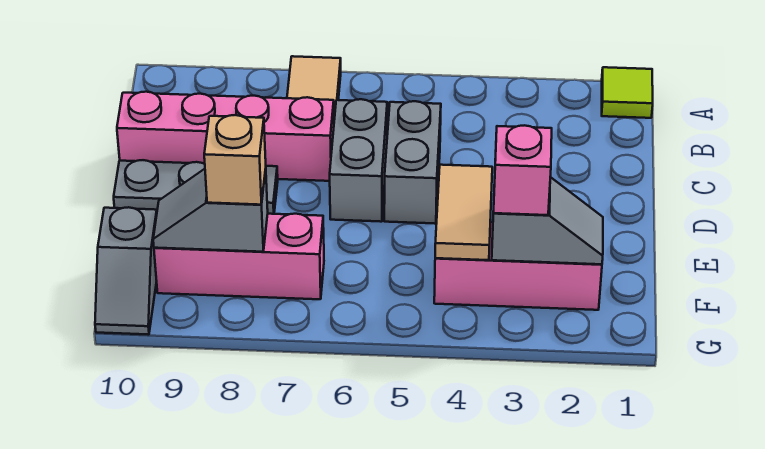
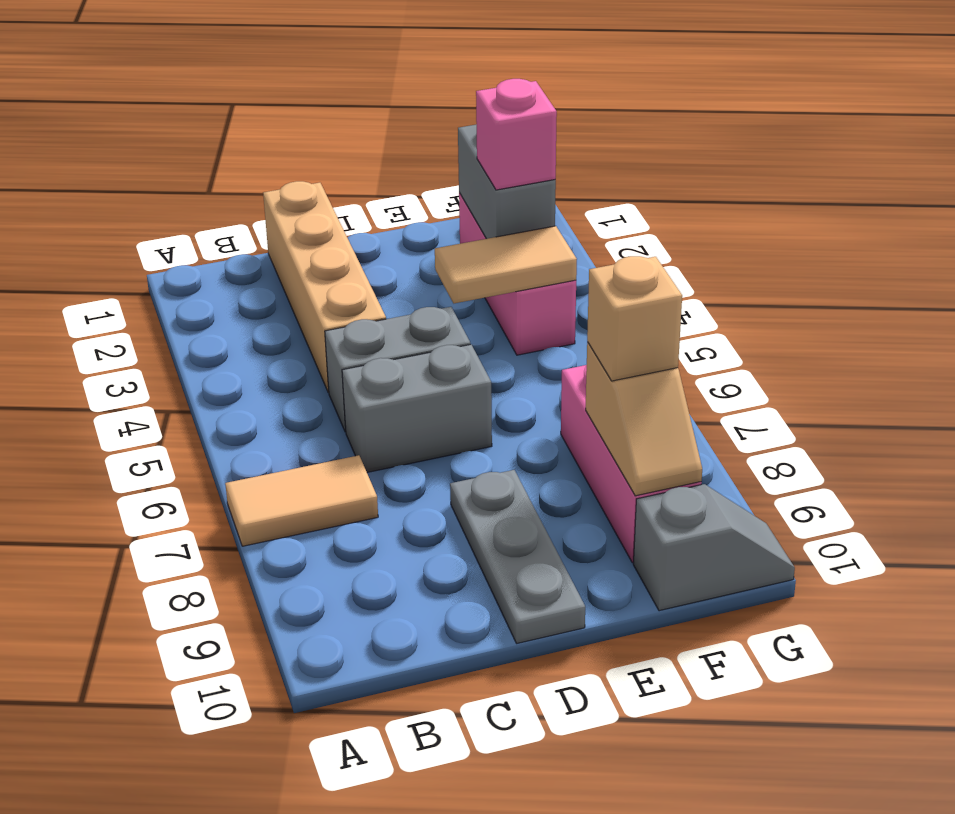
lime tile A1 level 1 -> none
none -> tan brick C1:C4 level 1
pink brick C7:C10 level 1 -> none
grey slope F2:F3 level 2 top 3 -> grey brick F2:F3 level 2
grey slope F8:F9 level 2 top 8 -> tan slope F8:F9 level 2 top 8

